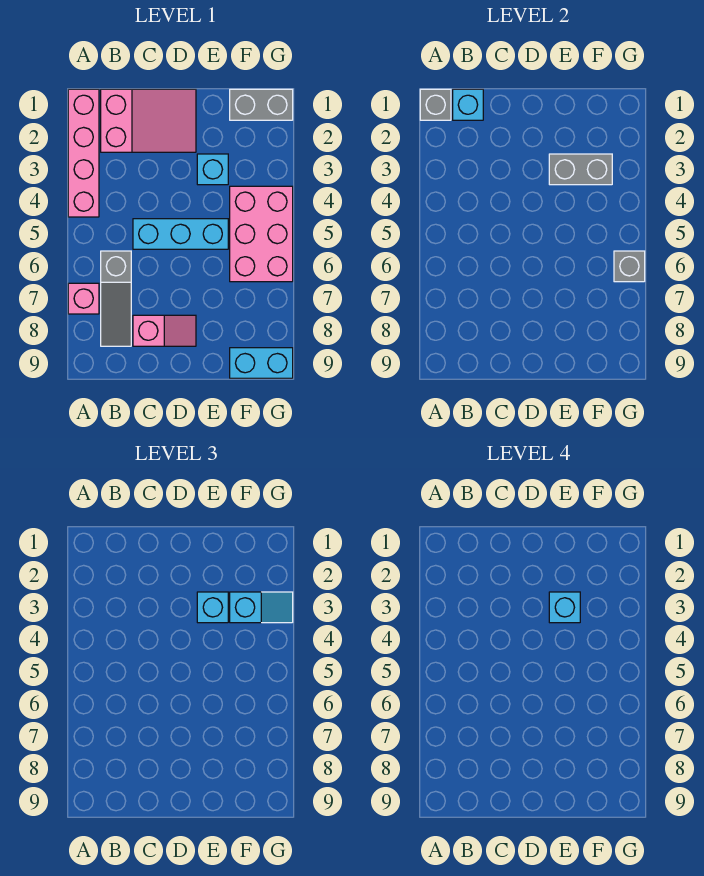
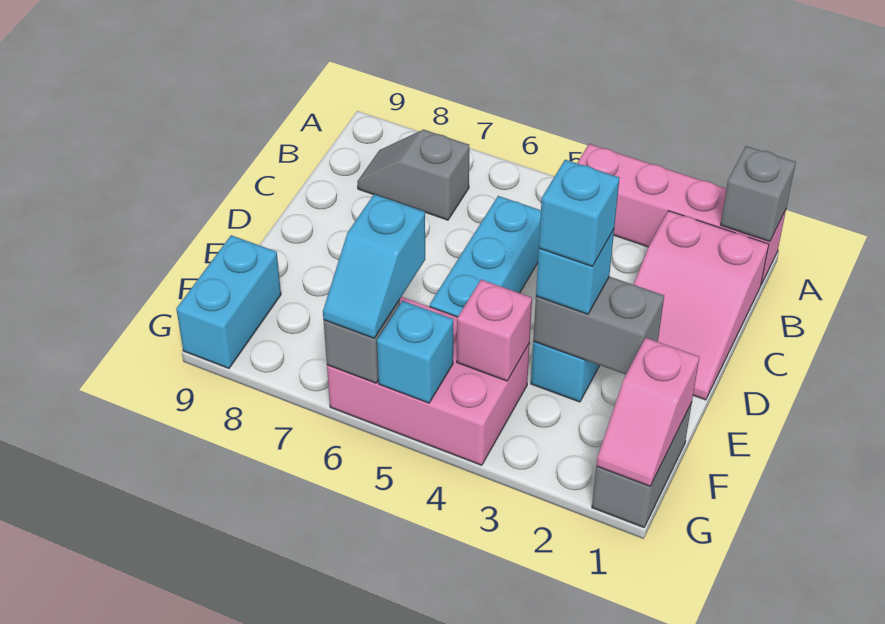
pink brick A7 level 1 -> pink brick F4 level 2
cyan brick B1 level 2 -> cyan brick G5 level 2
grey slope B6:B8 level 1 top 6 -> grey slope B7:B8 level 1 top 7
pink slope C8:D8 level 1 top C -> pink slope F1:G1 level 2 top F
grey brick E3:F3 level 2 -> grey brick E2:E3 level 2
cyan slope F3:G3 level 3 top F -> cyan slope F6:G6 level 3 top F

